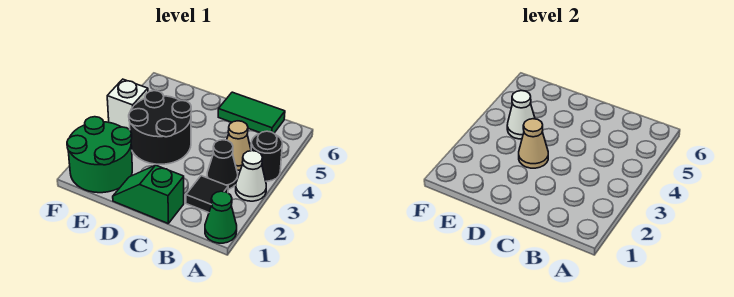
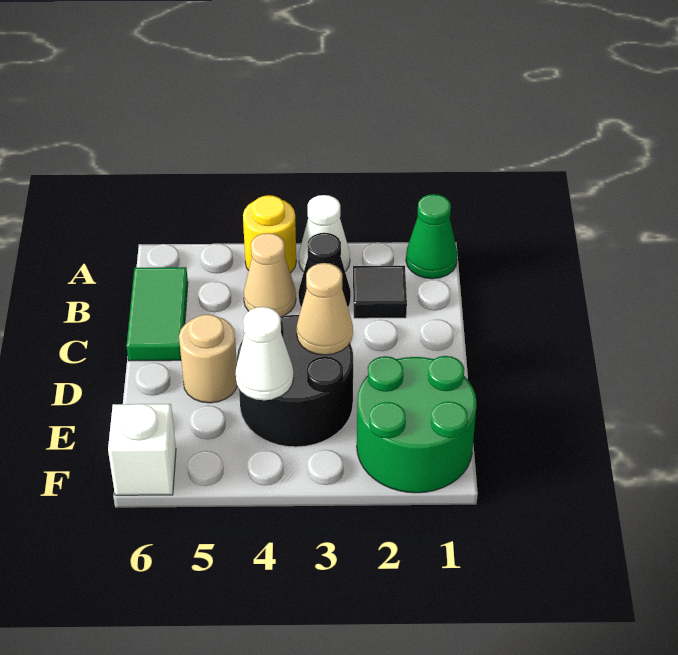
black round brick A4 level 1 -> yellow round brick A4 level 1
green slope C1:D1 level 1 top C -> none
none -> tan round brick D5 level 1
white brick F4 level 1 -> white brick F6 level 1

